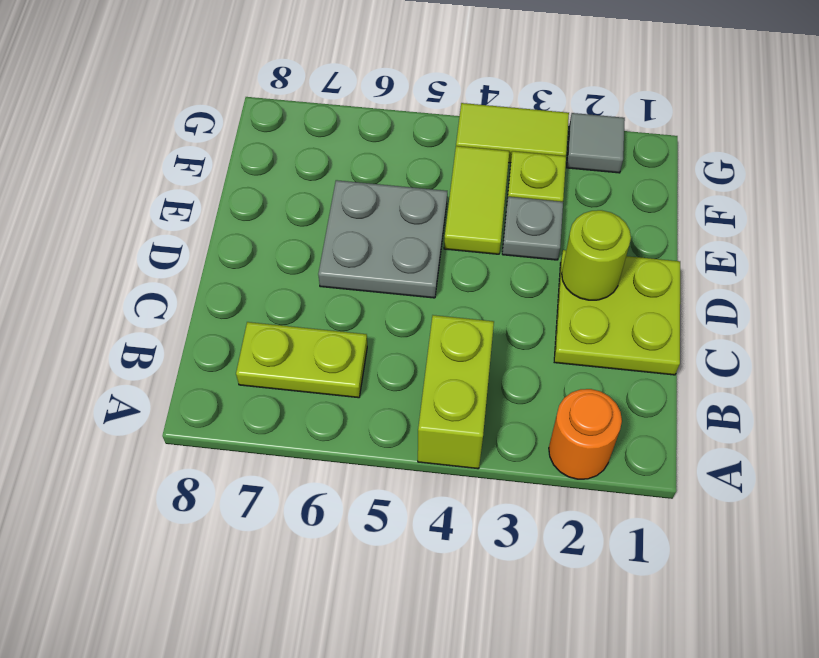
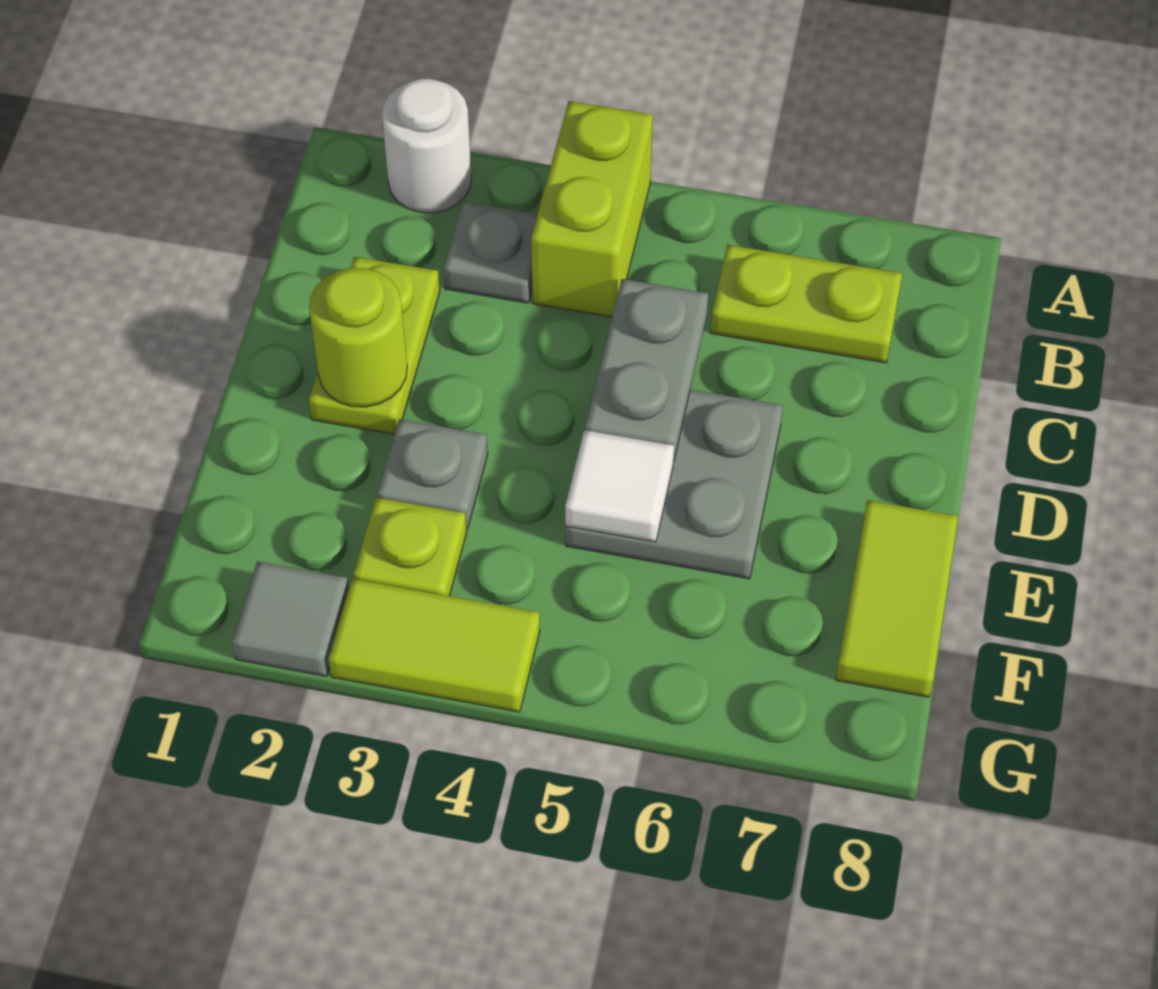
orange round brick A2 level 1 -> white round brick A2 level 1
none -> grey plate B3 level 1
lime plate C1:D2 level 1 -> lime plate C2:D2 level 1
none -> grey plate C5:D5 level 2
lime tile E4:F4 level 1 -> lime tile E8:F8 level 1
none -> white tile E5 level 2

